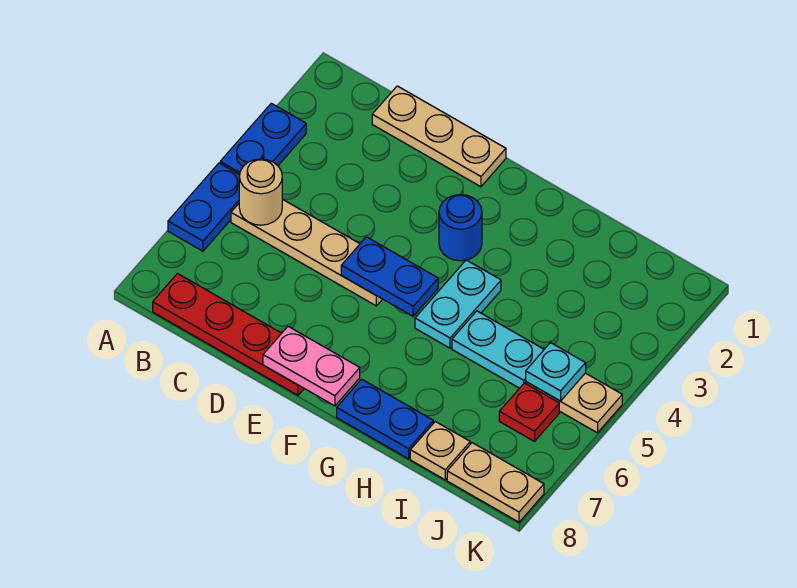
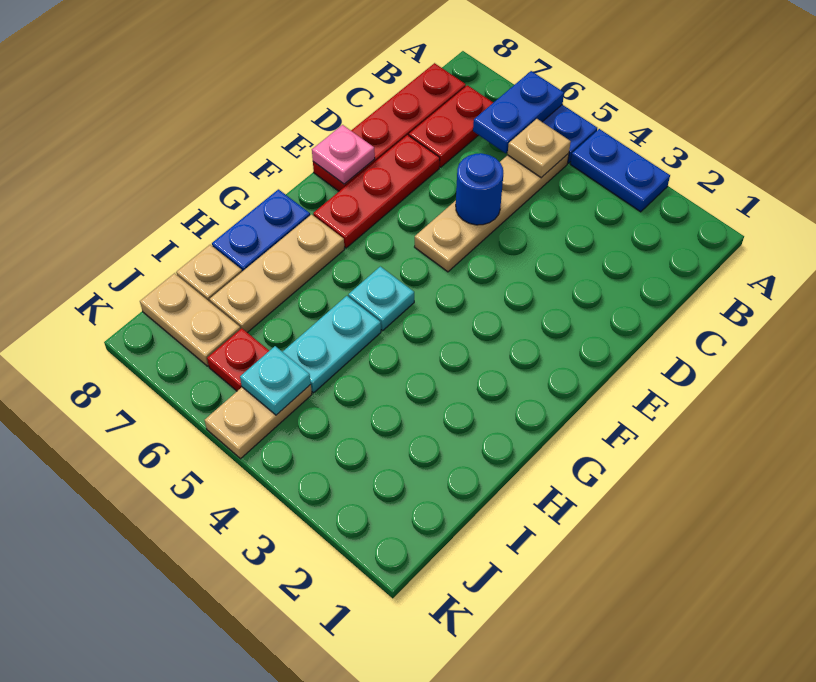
tan round brick B5 level 2 -> tan plate B5 level 2
none -> red plate B7:C7 level 1
tan plate C1:E1 level 1 -> tan plate G7:I7 level 1
none -> red plate D7:F7 level 1
blue plate E5:F5 level 2 -> blue plate A6:B6 level 2
pink plate E8:F8 level 2 -> pink plate E8 level 2
blue round brick F3 level 1 -> blue round brick D5 level 2
cyan plate G4:G5 level 1 -> cyan plate G5 level 1
tan plate J8:K8 level 1 -> tan plate J7:J8 level 1

